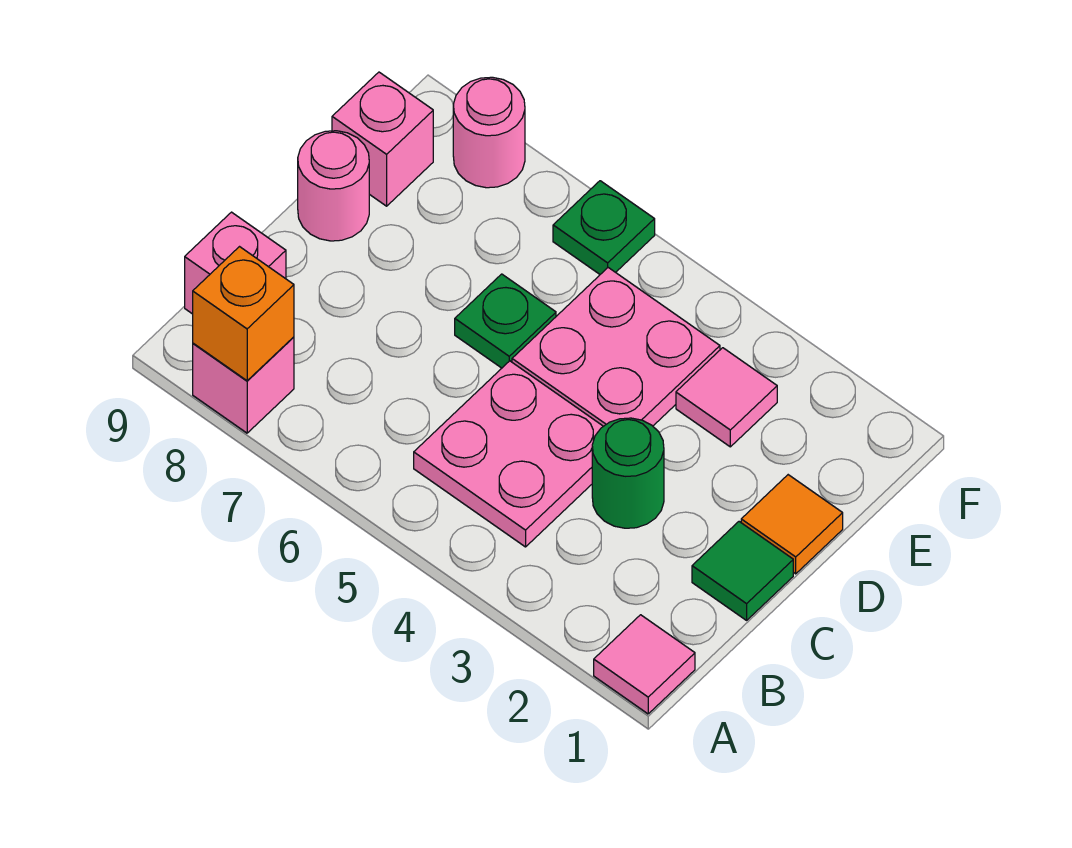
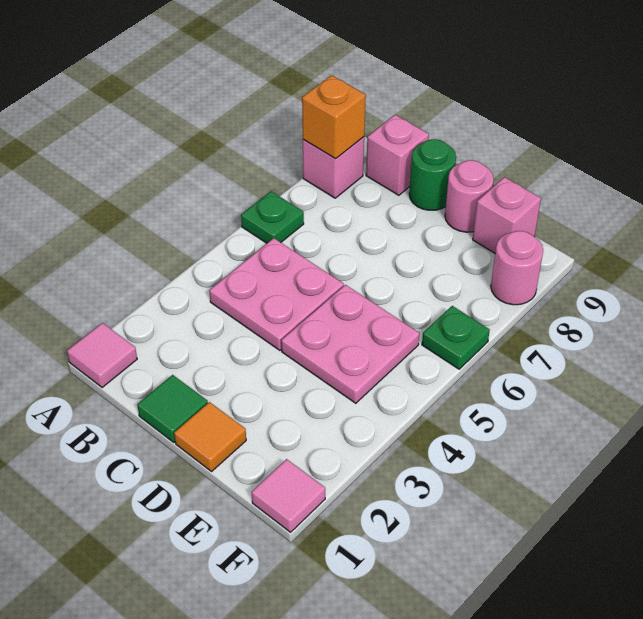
green round brick C3 level 1 -> green round brick C9 level 1
green plate D6 level 1 -> green plate A6 level 1
pink tile E3 level 1 -> pink tile F1 level 1

